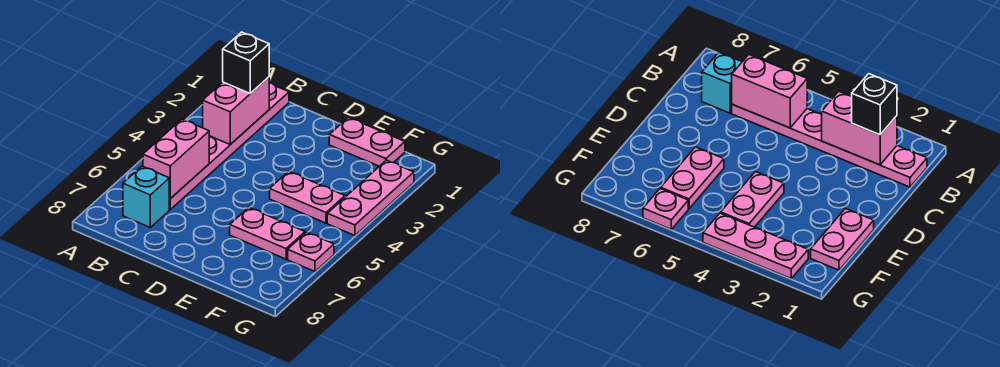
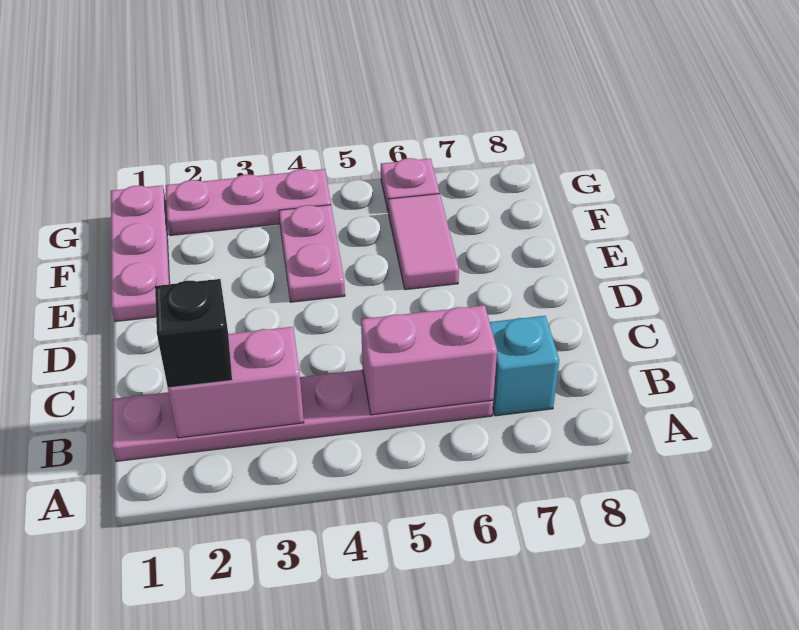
pink plate E1:F1 level 1 -> pink plate E1:G1 level 1
pink plate E6:F6 level 1 -> pink tile E6:F6 level 1

